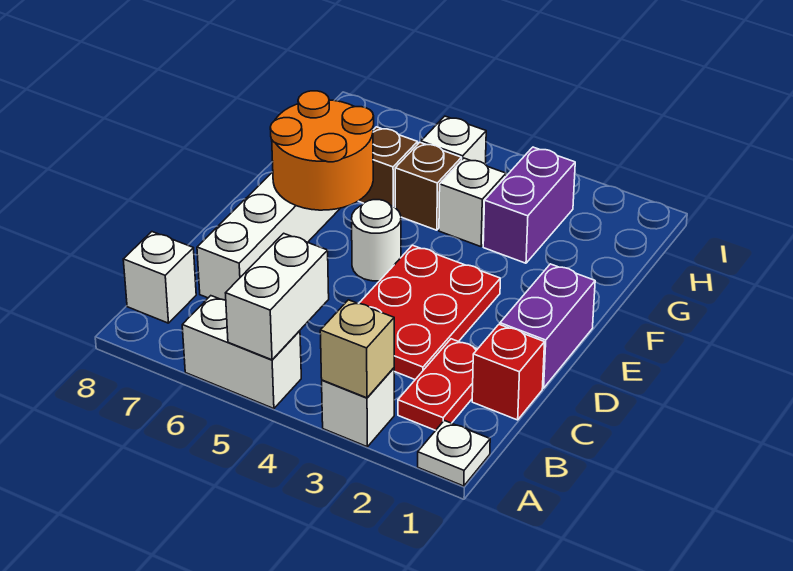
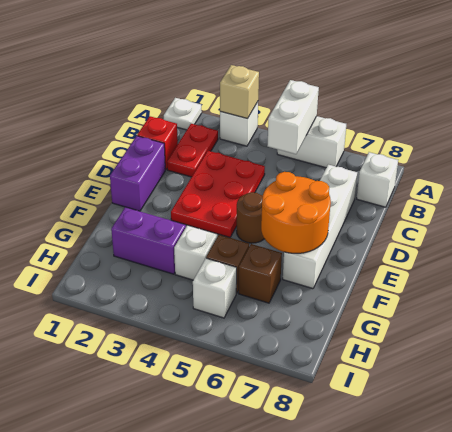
white round brick E5 level 1 -> brown round brick E5 level 1
purple brick G3:H3 level 1 -> purple brick G2:G3 level 1

